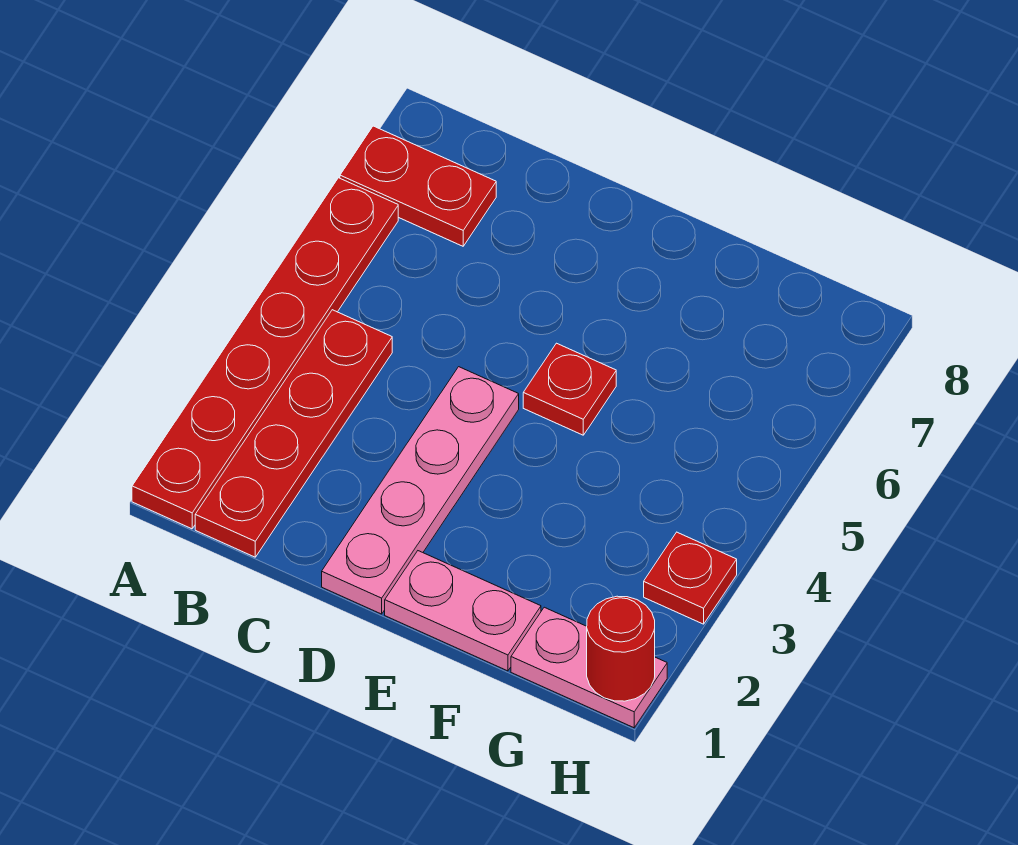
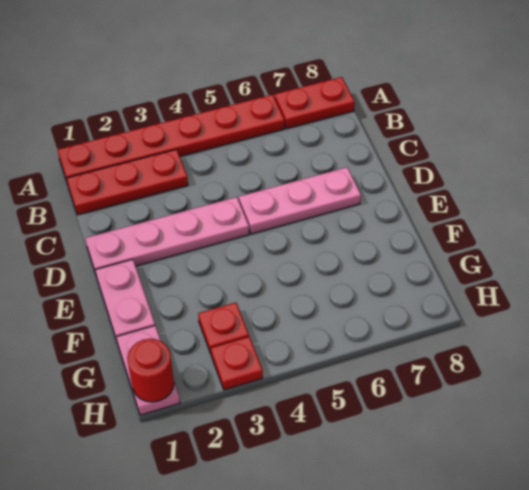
red plate A7:B7 level 1 -> red plate A7:A8 level 1
red plate B1:B4 level 1 -> red plate B1:B3 level 1
none -> pink plate D5:D7 level 1
red plate E5 level 1 -> red plate G3 level 1

